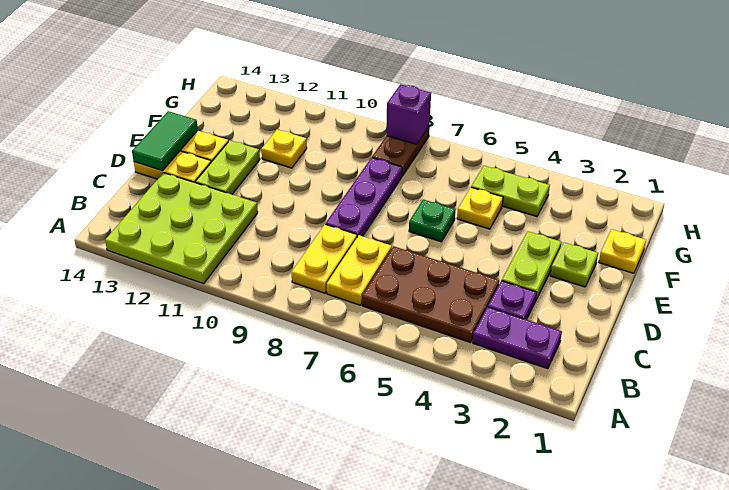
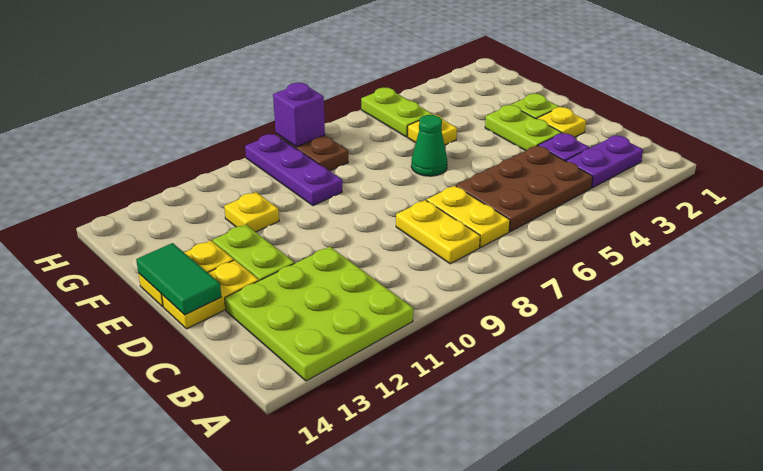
purple plate D8:F8 level 1 -> purple plate F9:H9 level 1
green plate E6 level 1 -> green cone E6 level 1
yellow plate F1 level 1 -> yellow plate D2 level 1
lime plate G4:G5 level 1 -> lime plate G5:H5 level 1

